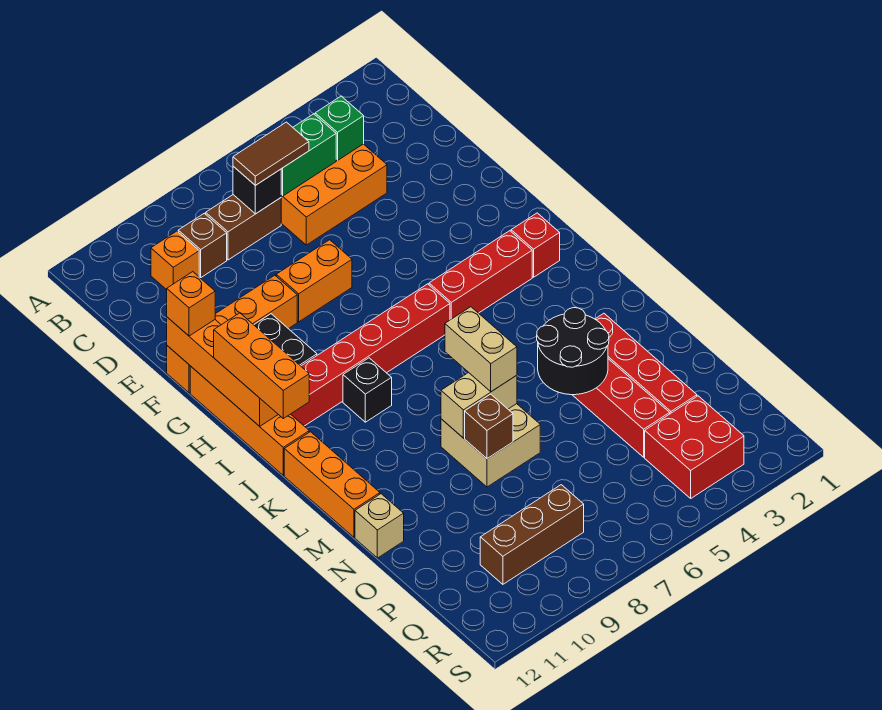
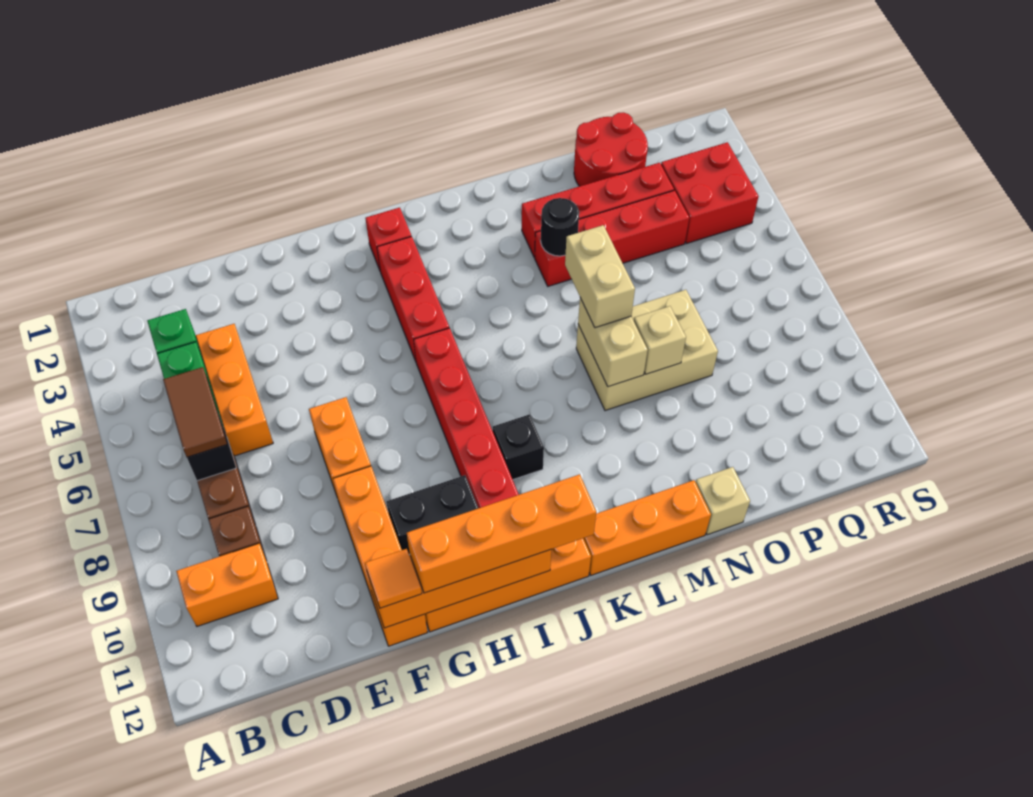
orange brick C10 level 1 -> orange brick B10:C10 level 1
orange brick F12 level 3 -> orange tile F12 level 3
orange brick H12:J12 level 3 -> orange brick G12:J12 level 3
tan brick L7:M7 level 3 -> tan brick M6:M7 level 3
black round brick M4:N5 level 2 -> black round brick M4 level 2
tan brick M7:N8 level 1 -> tan brick M7:O8 level 1
brown brick N8 level 2 -> tan brick N8 level 2
none -> red round brick O1:P2 level 1
brown brick Q8:Q10 level 1 -> none

